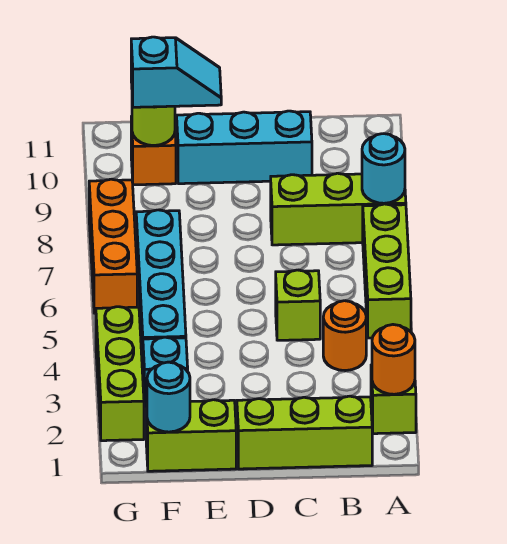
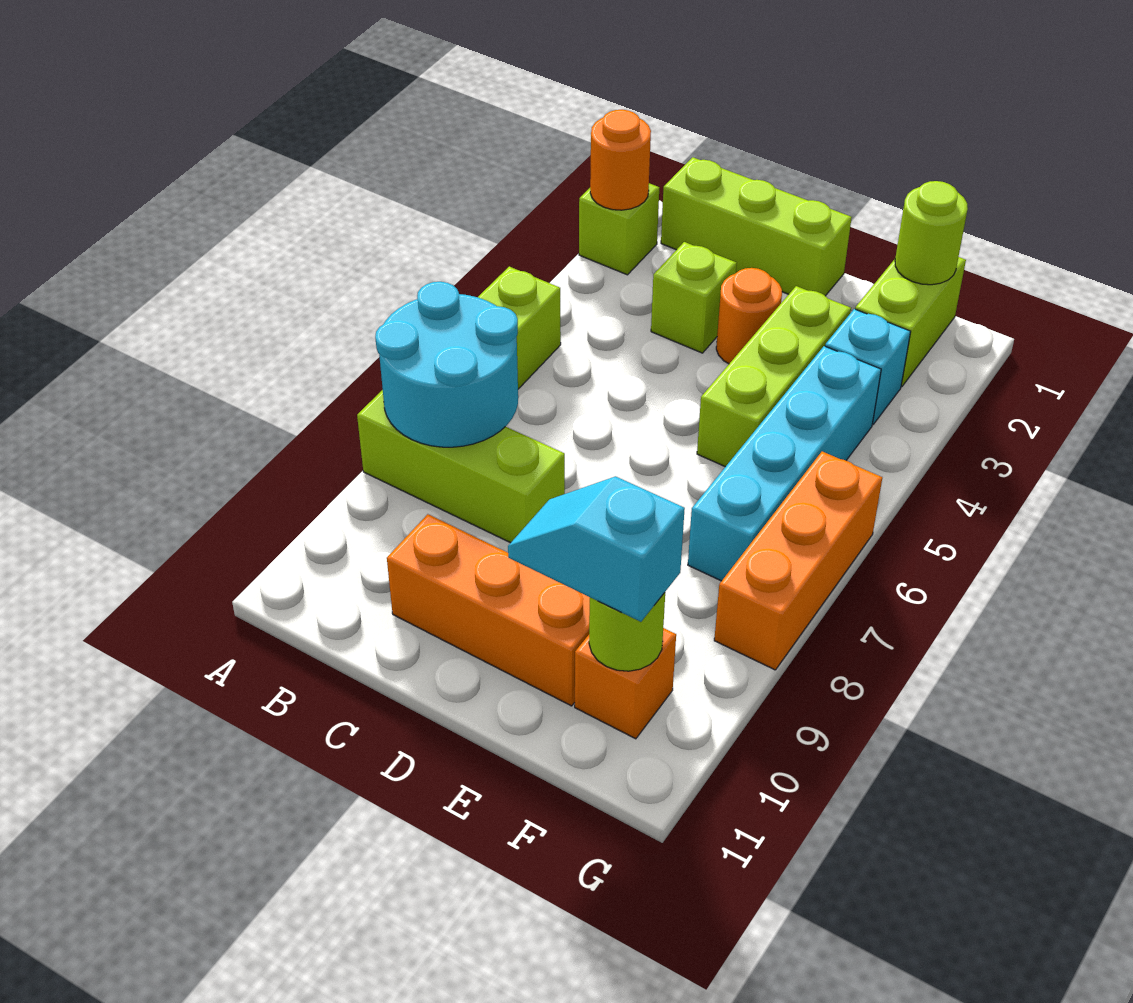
cyan round brick A8 level 2 -> cyan round brick A7:B8 level 2
orange round brick B4 level 1 -> orange round brick D3 level 1
lime brick C5 level 1 -> lime brick C3 level 1
cyan brick C10:E10 level 1 -> orange brick C10:E10 level 1
lime brick E1:F1 level 1 -> lime brick F1:F2 level 1
cyan round brick F1 level 2 -> lime round brick F1 level 2
lime brick G2:G4 level 1 -> lime brick E3:E5 level 1

